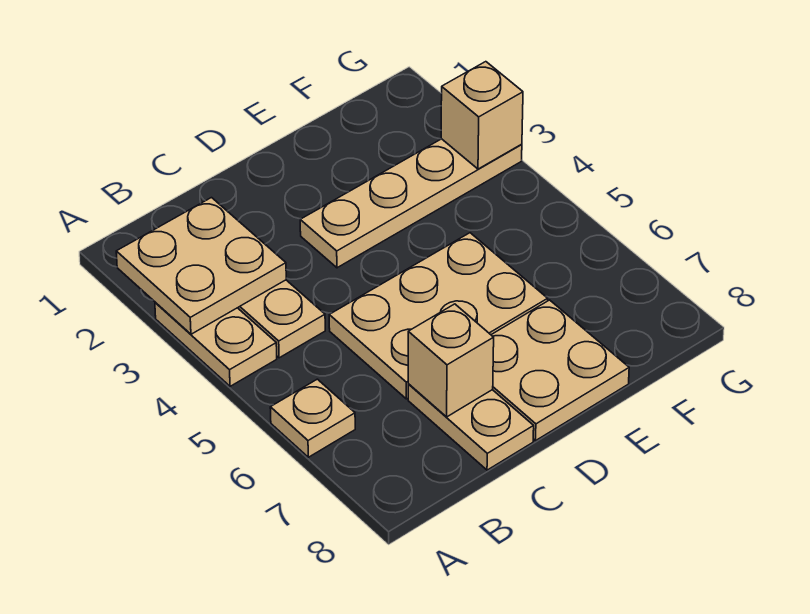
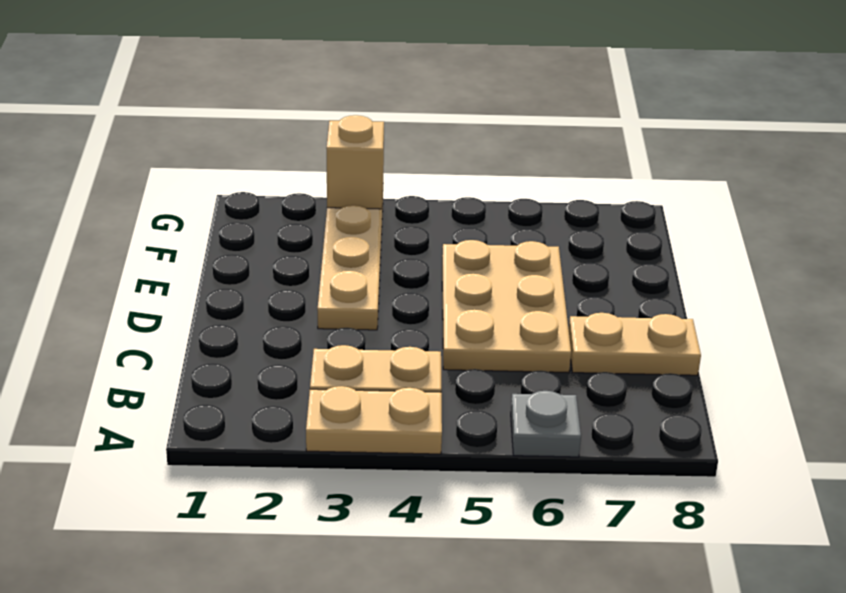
tan plate A2:B3 level 2 -> none
tan plate A6 level 1 -> grey plate A6 level 1
tan brick C7 level 2 -> none
tan plate D7:E8 level 1 -> none

